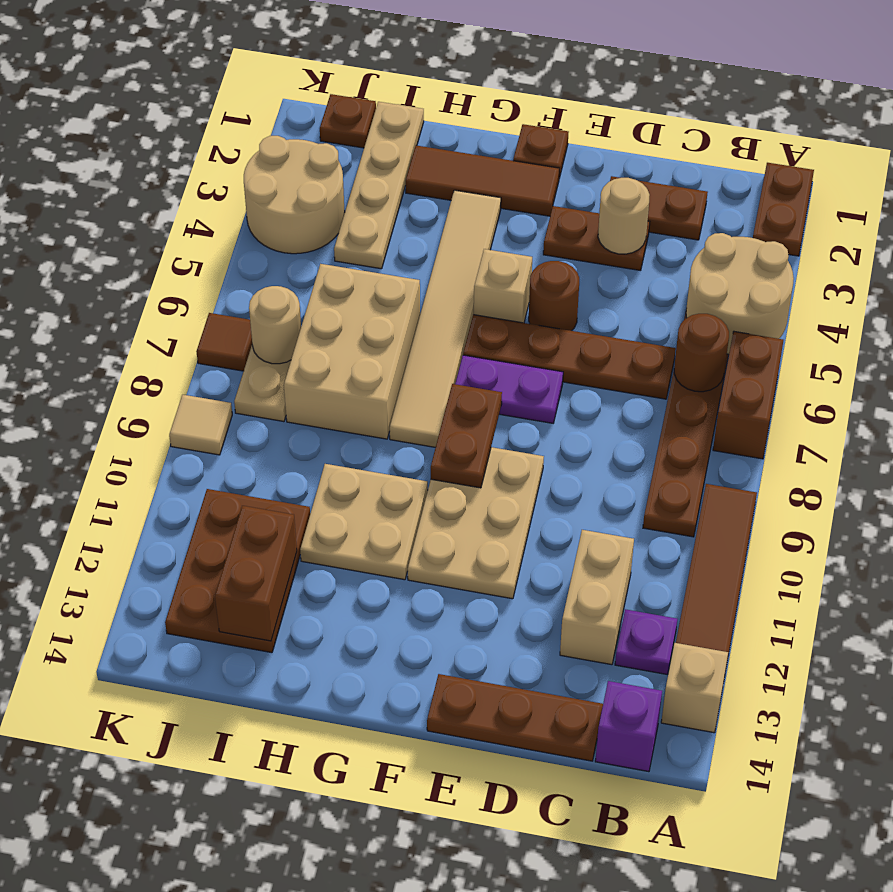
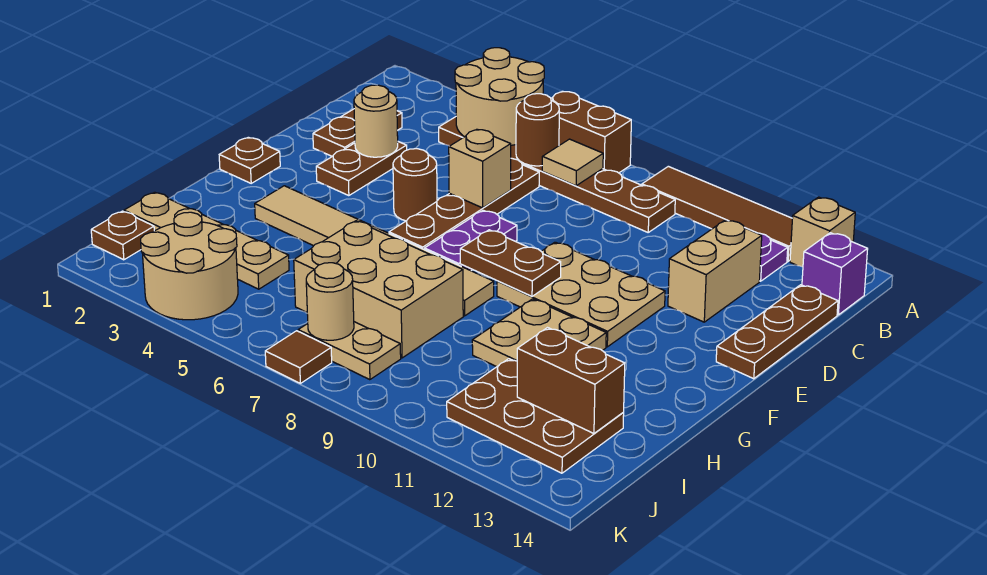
brown plate A1:A2 level 1 -> none
tan brick C11:C12 level 1 -> tan brick C12:D12 level 1
brown tile F2:H2 level 1 -> none
tan brick F5 level 1 -> tan brick D6 level 2
tan tile K9 level 1 -> tan tile B7 level 2

